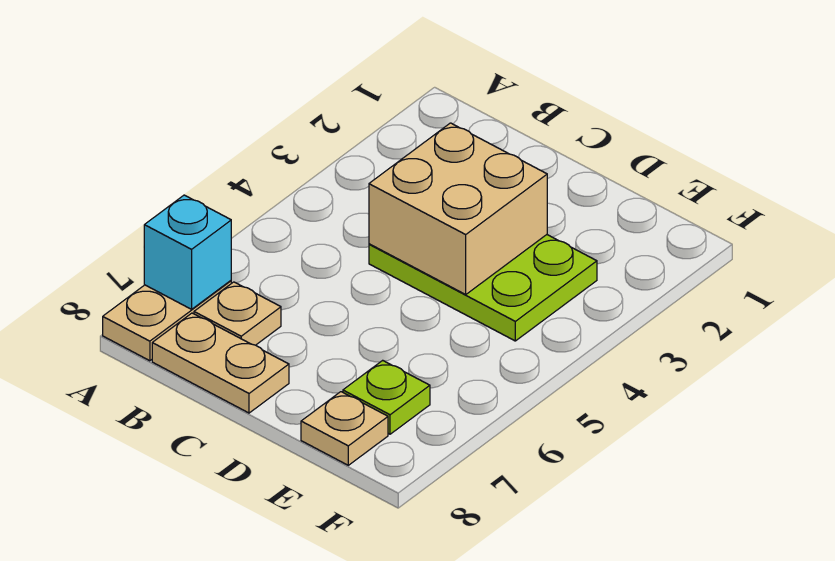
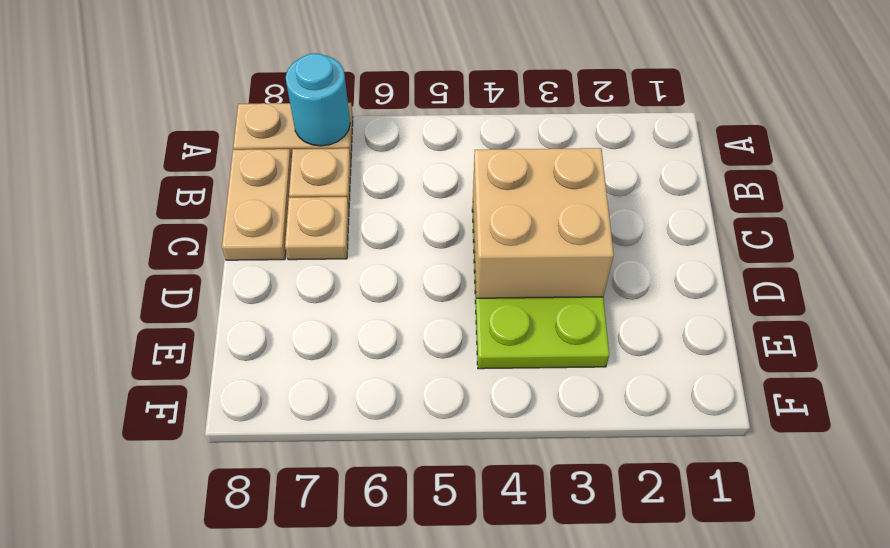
cyan brick A7 level 2 -> cyan round brick A7 level 2
lime plate E7 level 1 -> none
tan plate E8 level 1 -> tan plate C7 level 1

